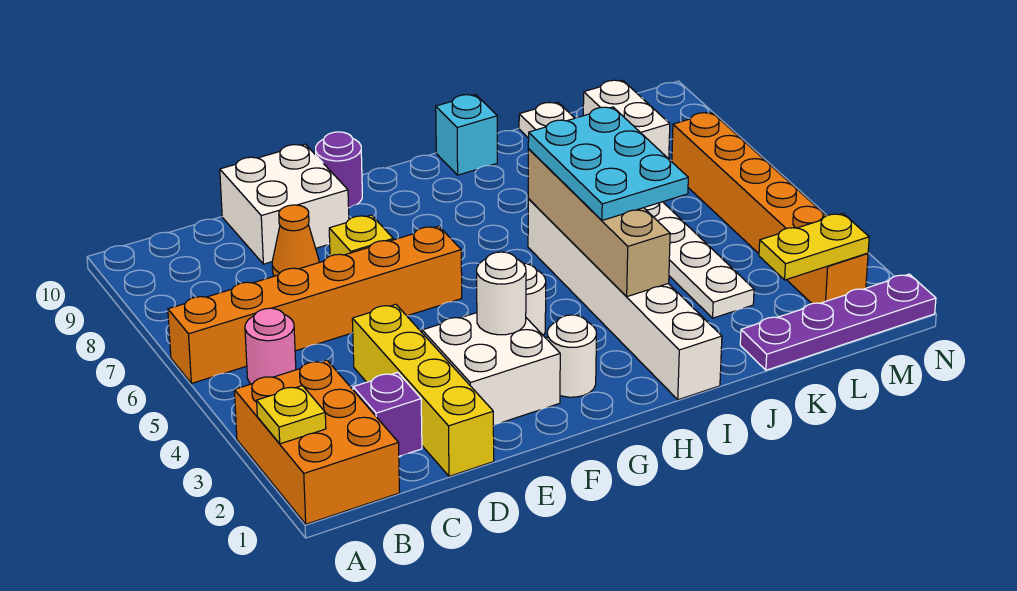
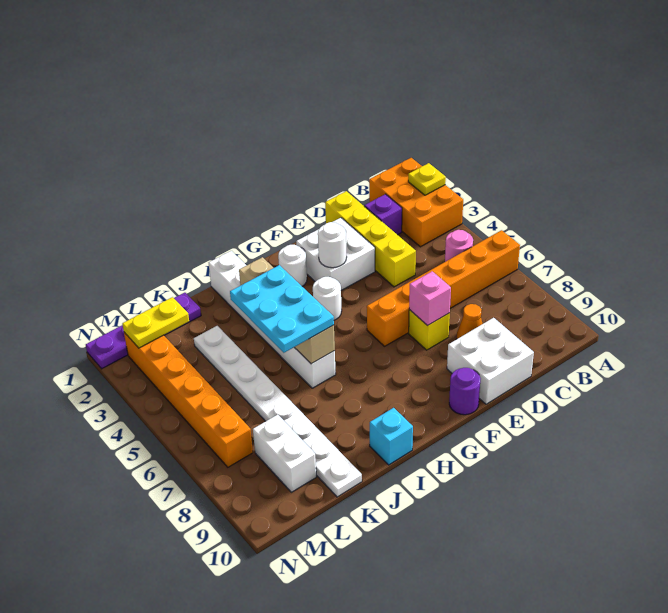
none -> pink brick E7 level 2

